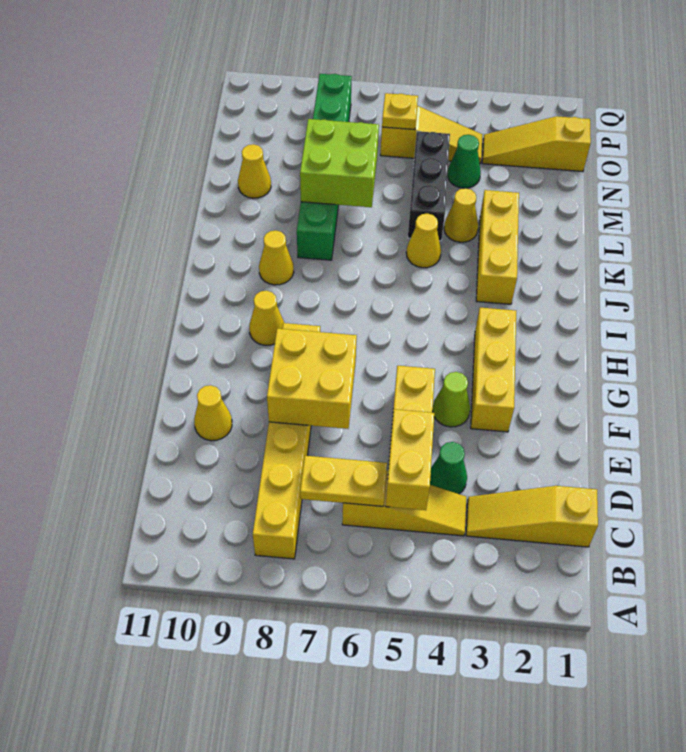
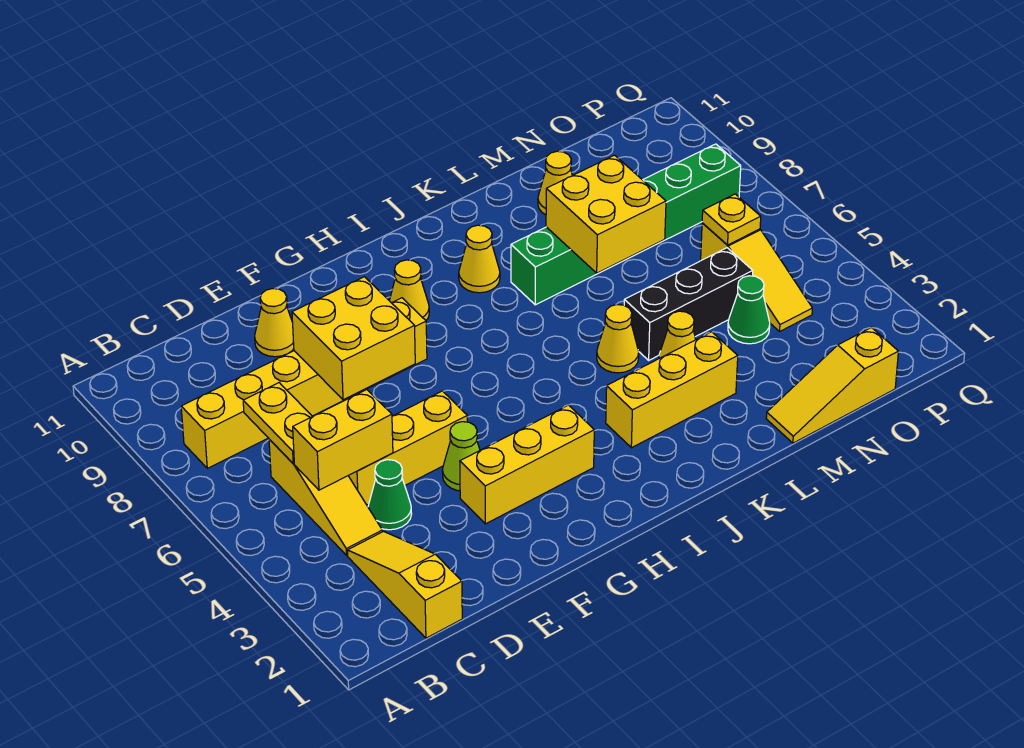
lime brick L7:M8 level 2 -> yellow brick L7:M8 level 2
yellow slope O1:O3 level 1 top 1 -> yellow slope M1:O1 level 1 top O

